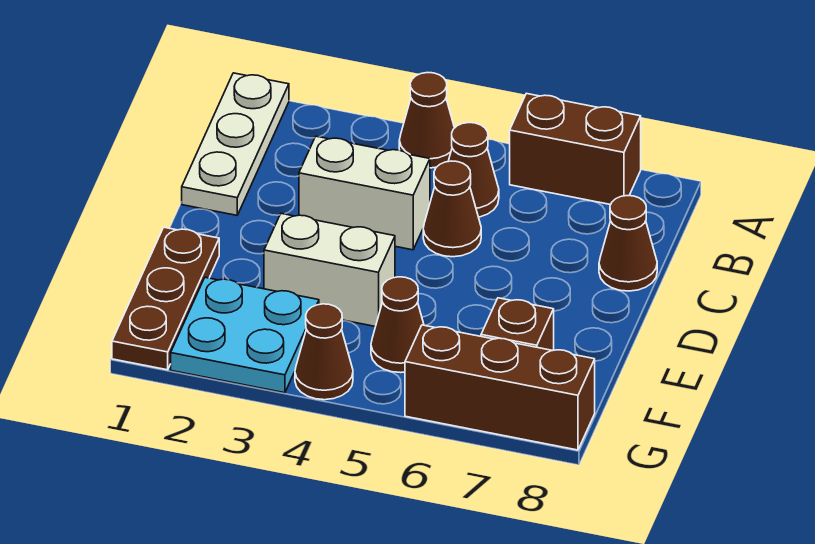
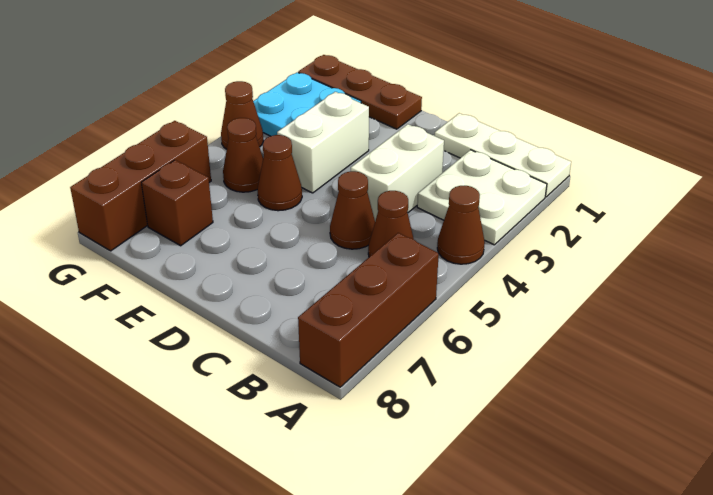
none -> white plate A2:B3 level 1
brown brick A6:A7 level 1 -> brown brick A6:A8 level 1
brown cone C8 level 1 -> brown cone E5 level 1

